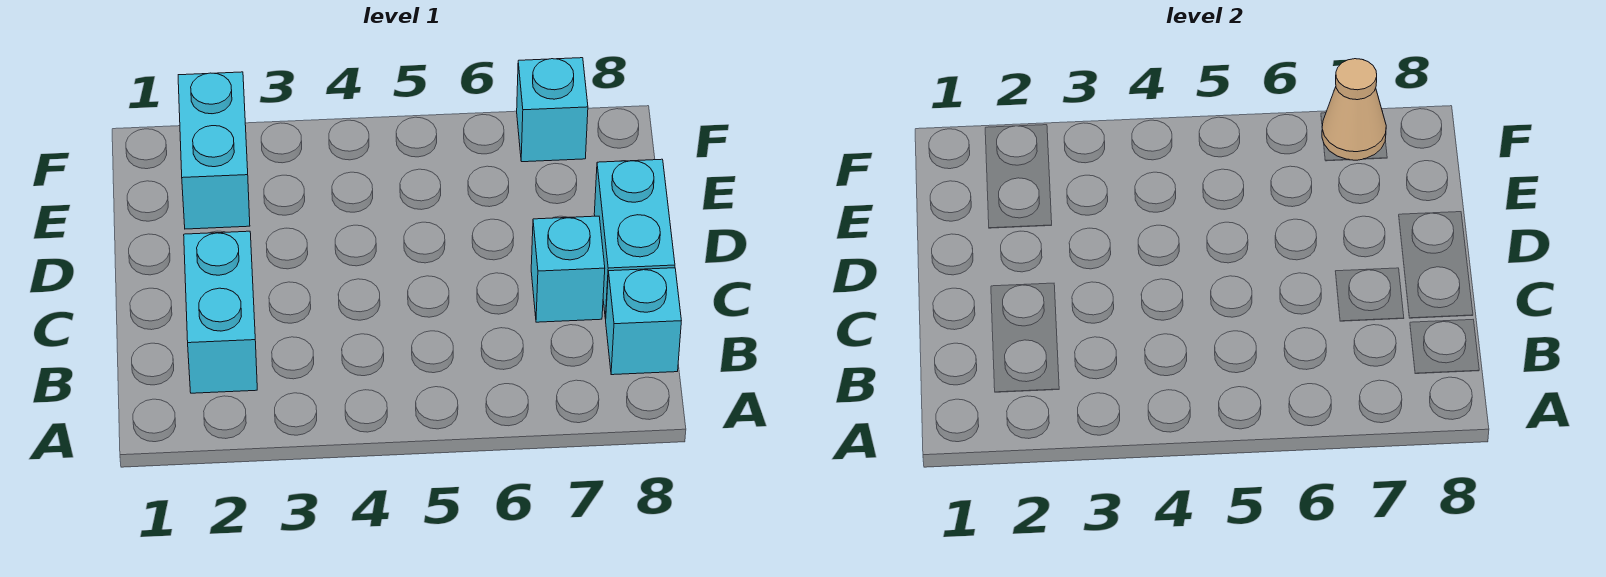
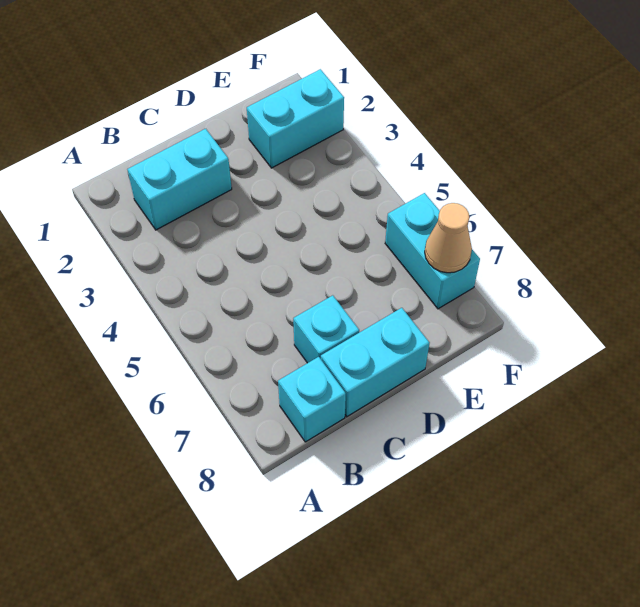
cyan brick F7 level 1 -> cyan brick F6:F7 level 1

